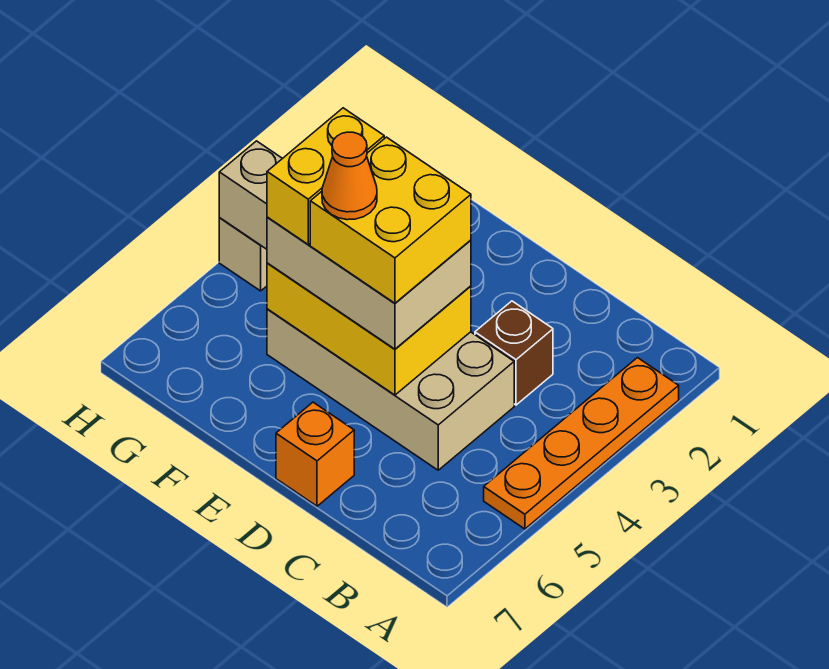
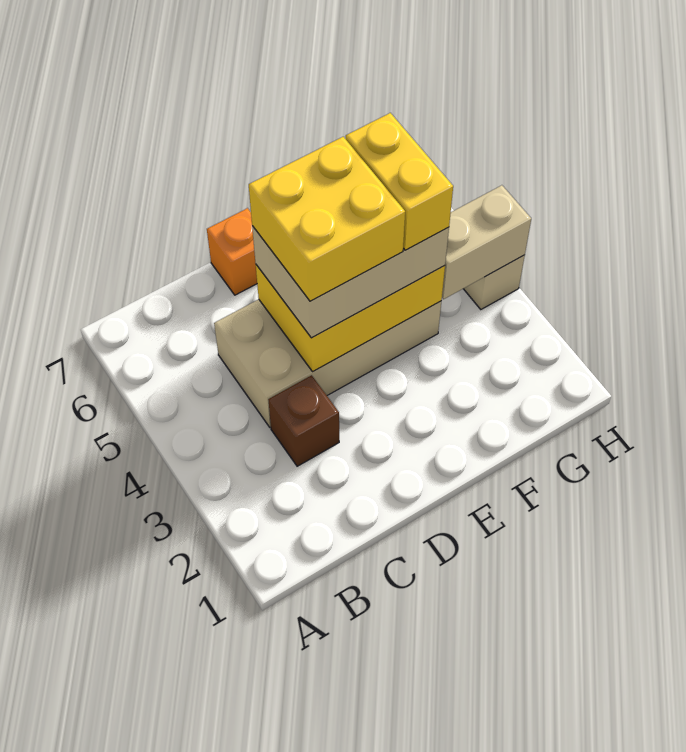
orange plate A2:A5 level 1 -> none
orange cone E5 level 5 -> none

